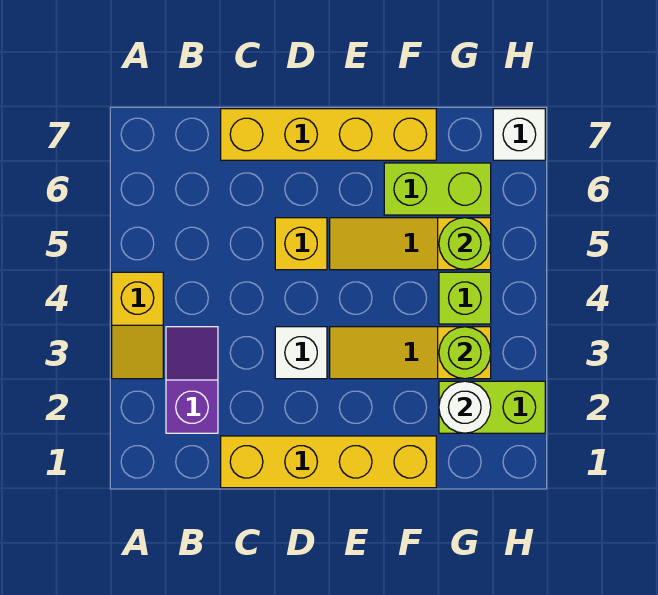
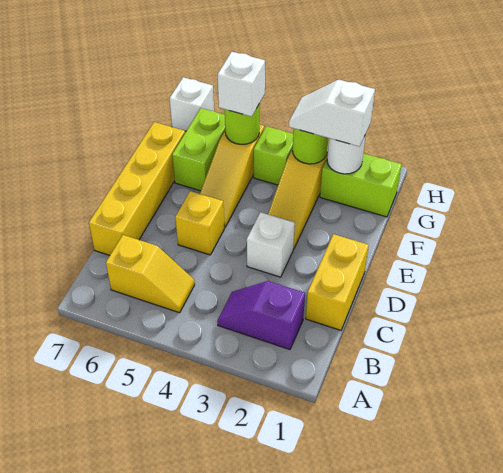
yellow slope A3:A4 level 1 top 4 -> yellow slope B5:B6 level 1 top 6
yellow brick C1:F1 level 1 -> yellow brick C1:D1 level 1
lime brick G2:H2 level 1 -> lime brick G1:G2 level 1
none -> white slope G2:G3 level 3 top 2
none -> white brick G5 level 3

